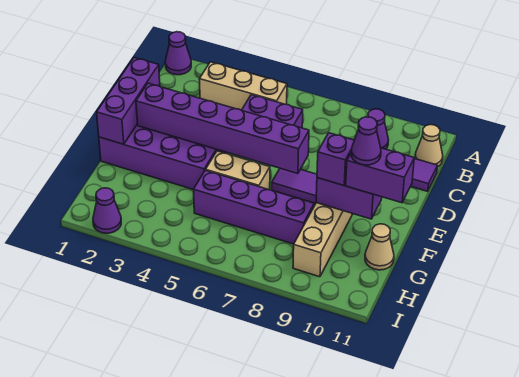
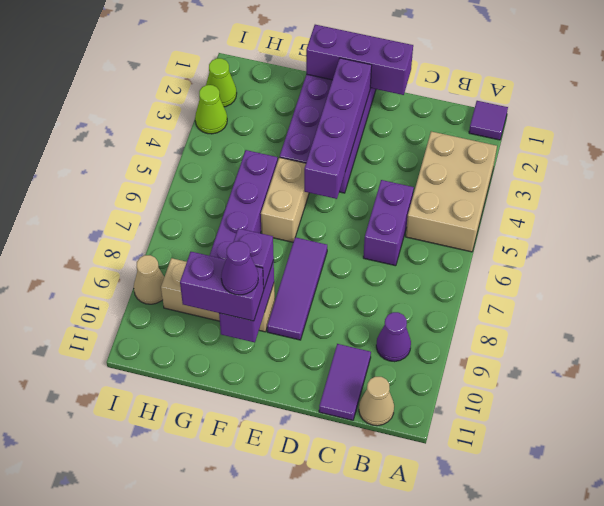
purple cone A1 level 1 -> purple tile A1 level 1
tan brick B3:B5 level 1 -> tan brick A3:B5 level 1
purple brick E2:E7 level 2 -> purple brick E2:E5 level 2
purple brick F10:F11 level 3 -> purple brick F10:G10 level 3
tan cone G11 level 1 -> tan cone I9 level 1
purple cone I2 level 1 -> lime cone I2 level 1
none -> lime cone I3 level 1

